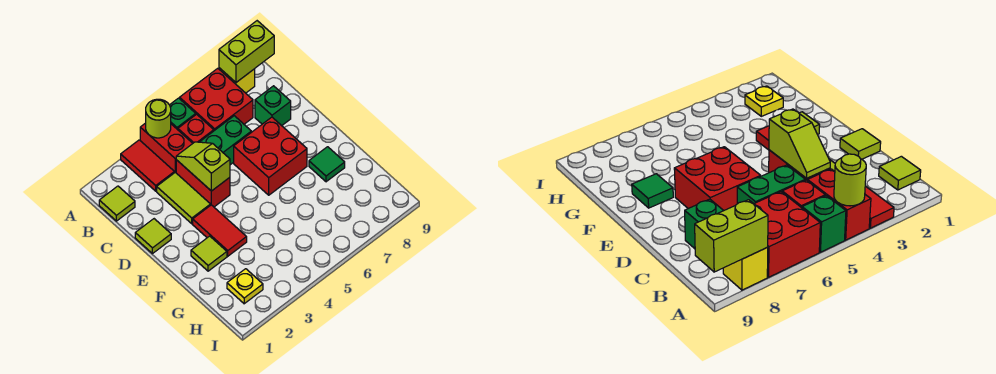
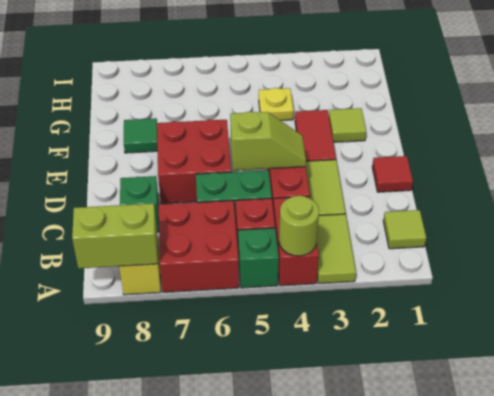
red tile A3:B3 level 1 -> lime tile A3:B3 level 1
lime slope C4:D4 level 2 top D -> lime slope D4:D5 level 2 top 5
lime tile D1 level 1 -> red tile D1 level 1
yellow plate H2 level 1 -> yellow plate G4 level 1

